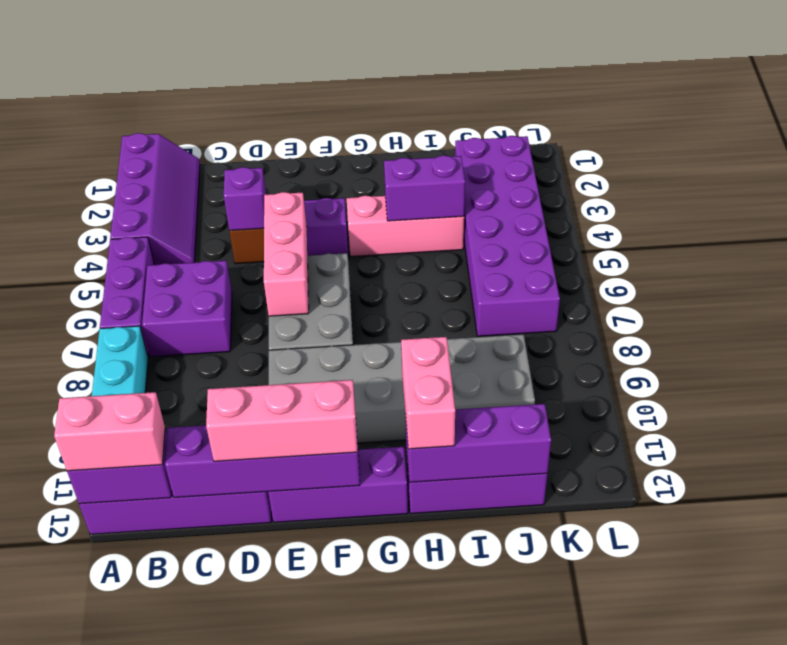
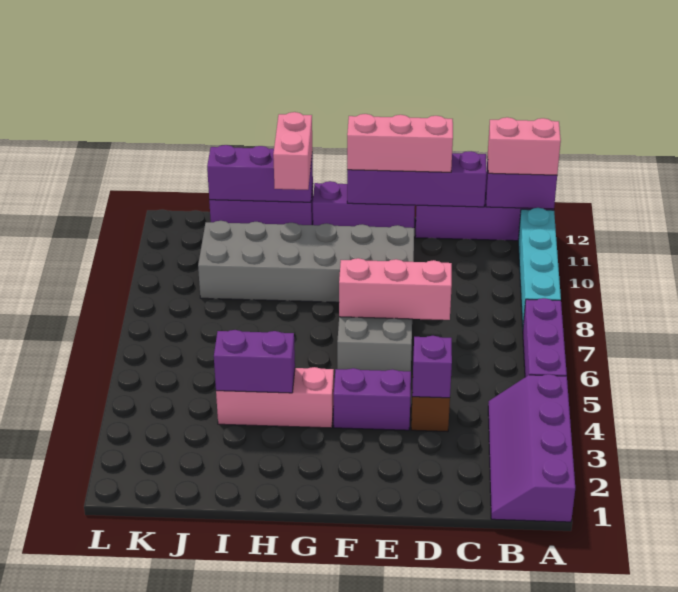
purple brick B6:C7 level 1 -> none
pink brick E5:E7 level 2 -> pink brick D7:F7 level 2
purple brick J2:K7 level 1 -> none

